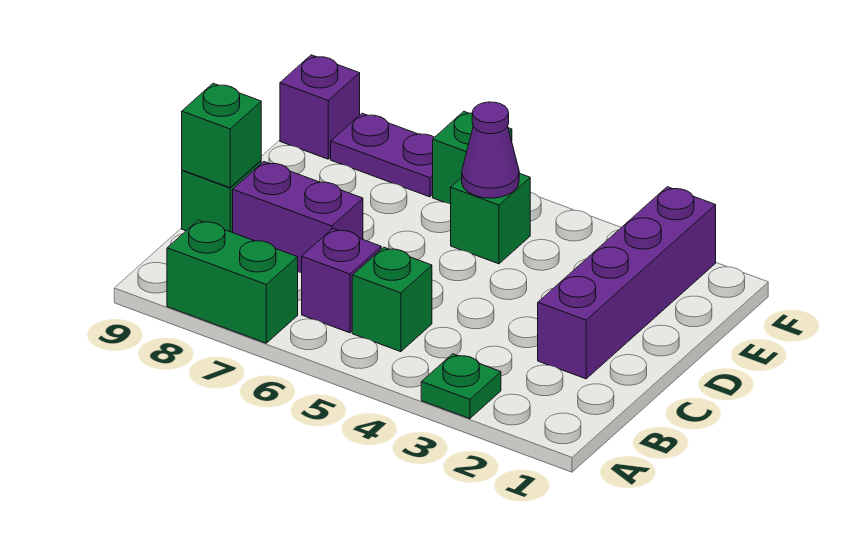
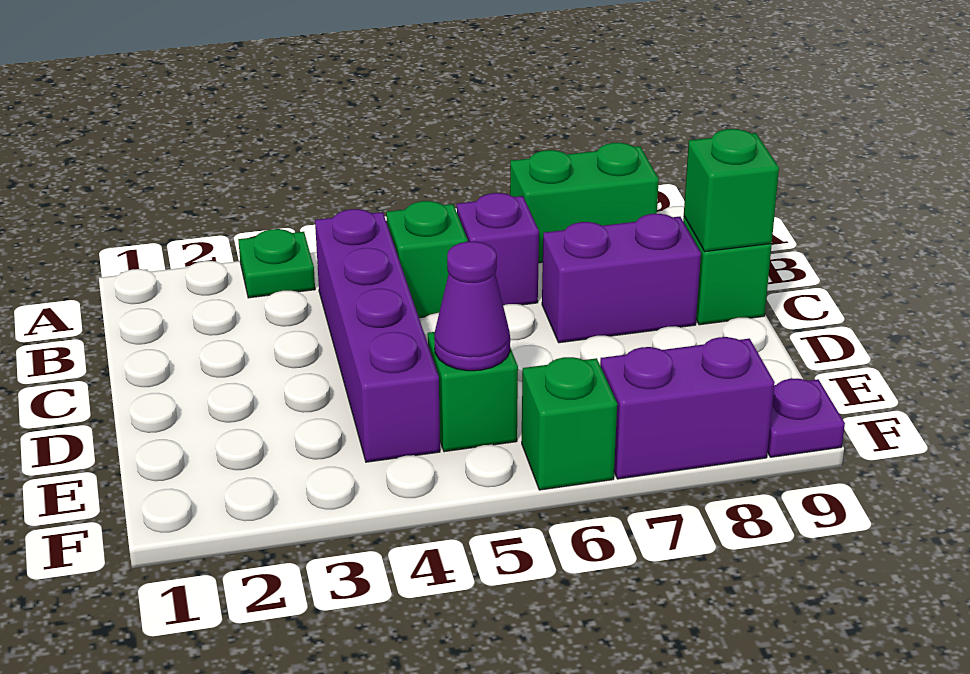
purple brick C2:F2 level 1 -> purple brick B4:E4 level 1
purple plate F7:F8 level 1 -> purple brick F7:F8 level 1
purple brick F9 level 1 -> purple plate F9 level 1

